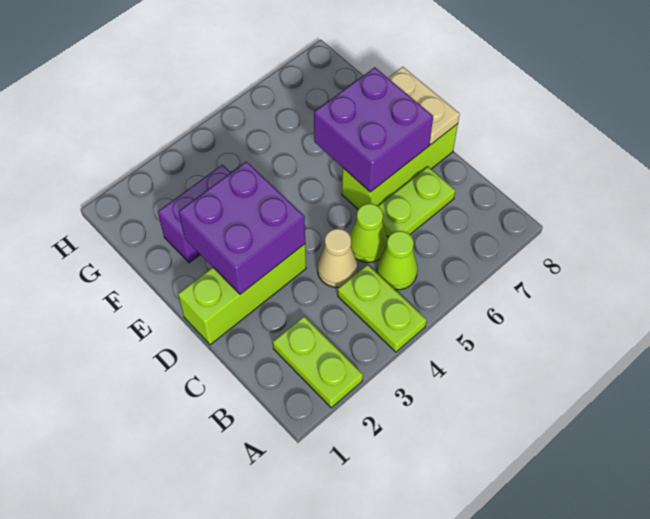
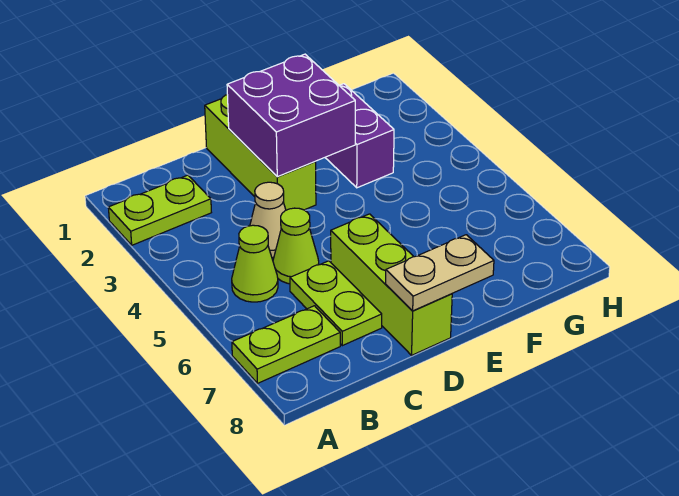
lime plate A4:B4 level 1 -> lime plate A7:B7 level 1
purple brick D6:E7 level 2 -> none

